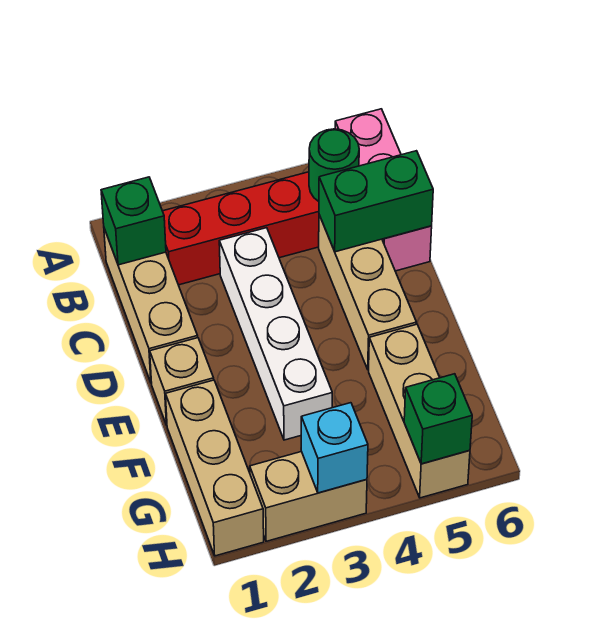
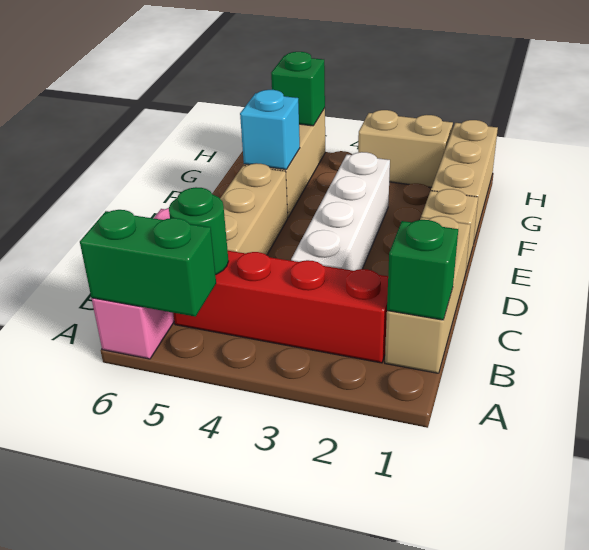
green brick C5:C6 level 2 -> green brick A5:A6 level 2
cyan brick H3 level 2 -> cyan brick F5 level 2

